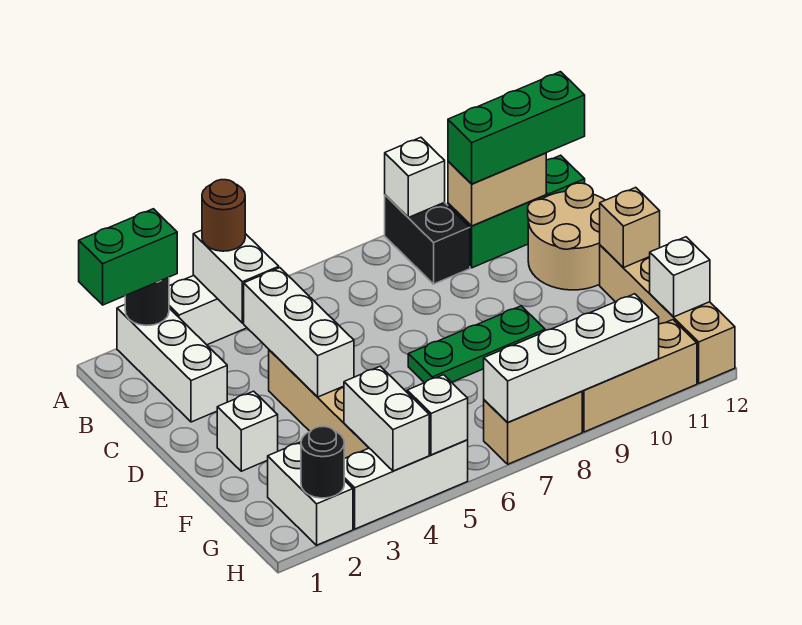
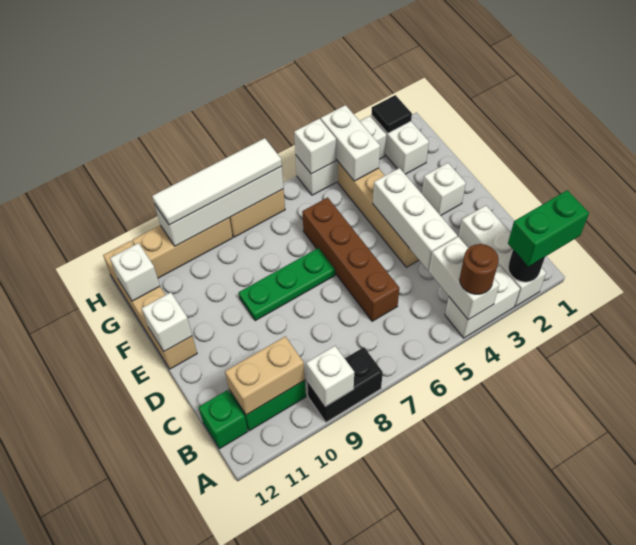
black brick A9:B9 level 1 -> black brick A8:A9 level 1
green brick B10:B12 level 3 -> none
none -> brown brick C6:F6 level 1
tan round brick C11:D12 level 1 -> none
tan brick E12 level 2 -> white brick E12 level 2
black round brick H2 level 2 -> black tile H2 level 2
none -> white tile H7:H10 level 3

